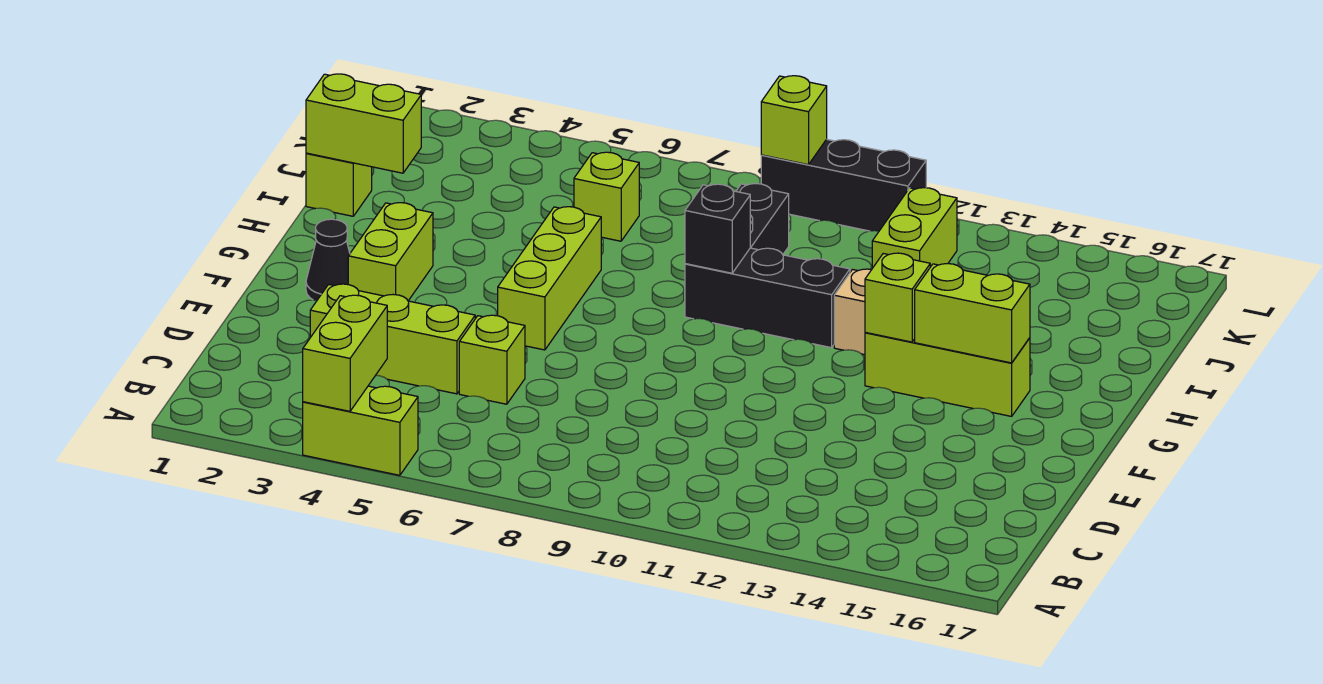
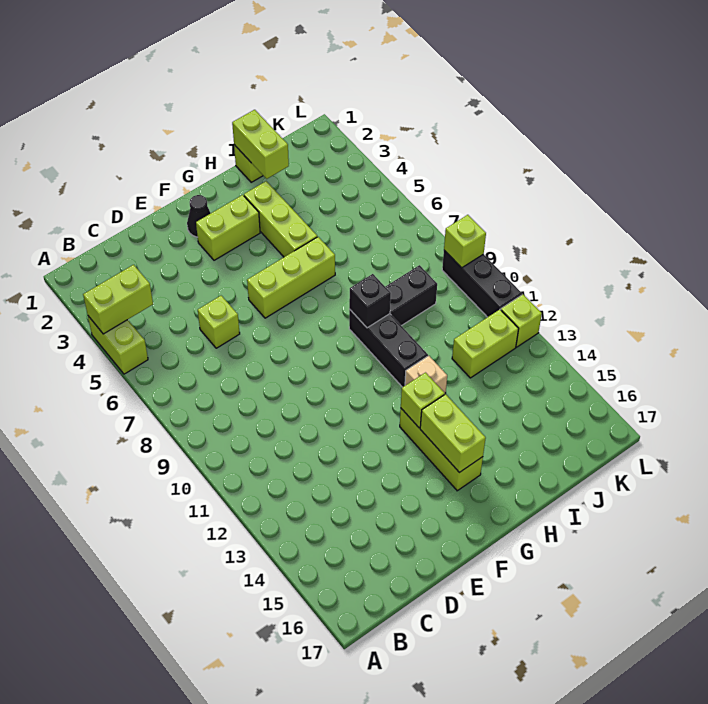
lime brick D3:D5 level 1 -> lime brick H3:H5 level 1
lime brick J6 level 1 -> lime brick L12 level 1

